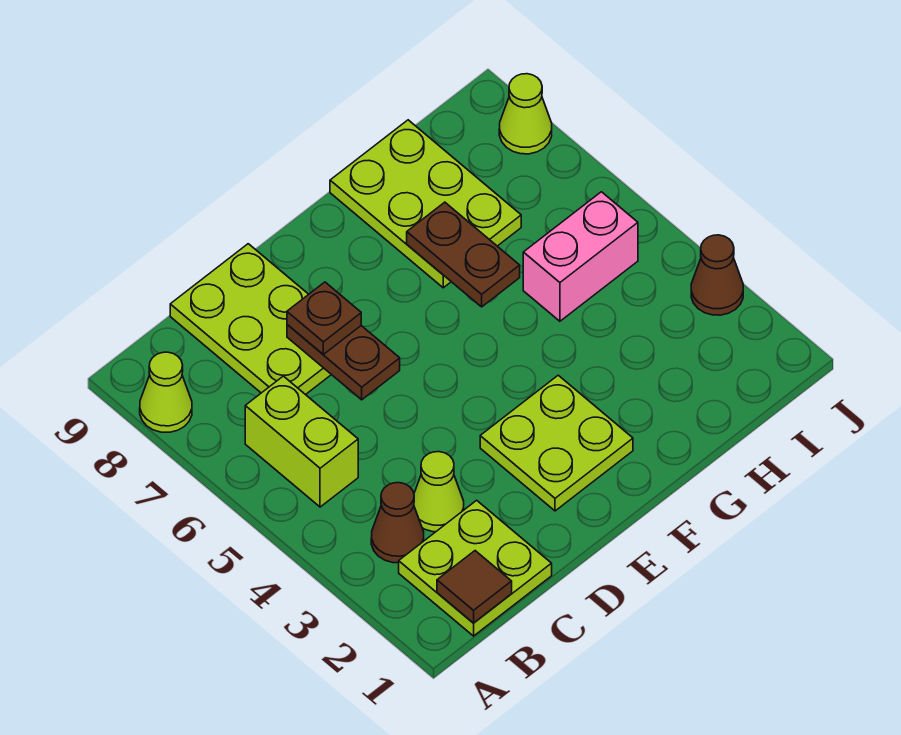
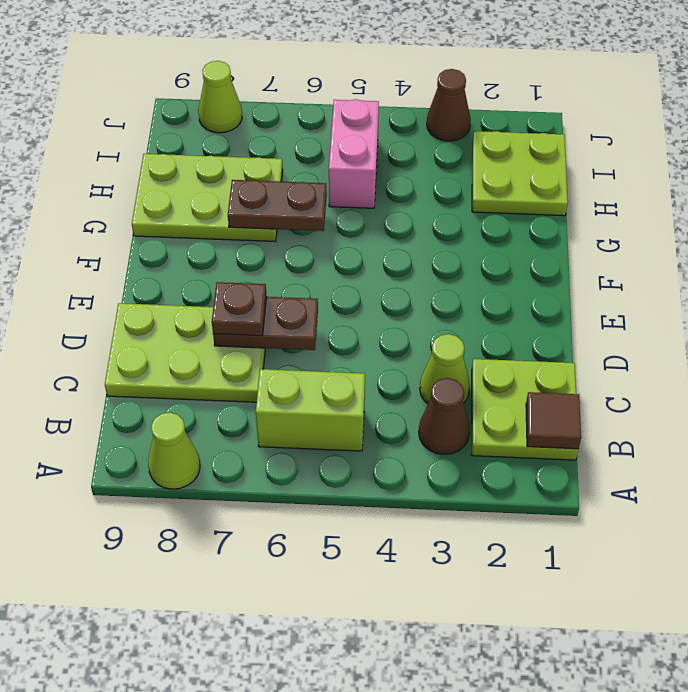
lime plate E2:F3 level 1 -> lime plate H1:I2 level 1

